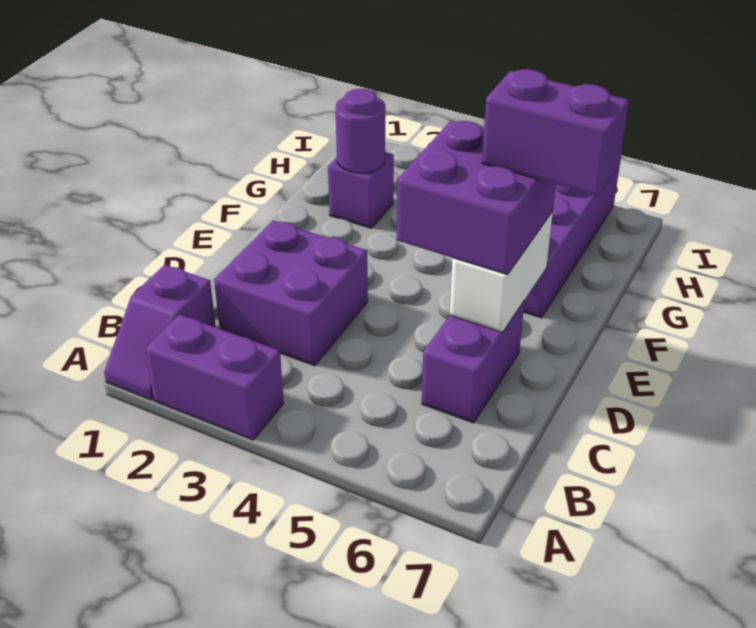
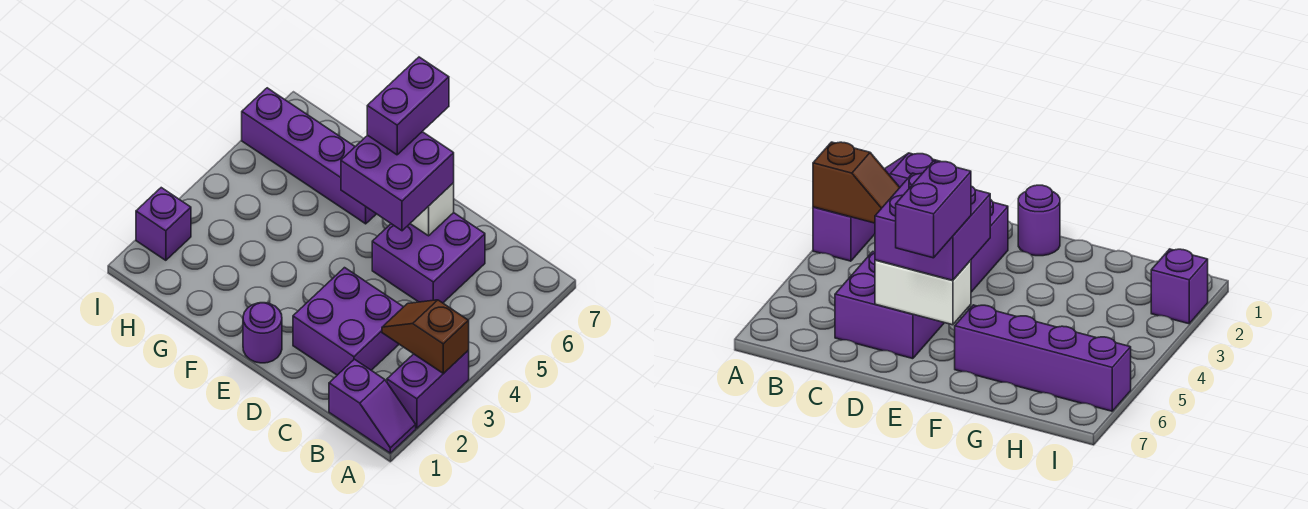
none -> brown slope A3:B3 level 2 top A
purple brick C6:D6 level 1 -> purple brick C5:D6 level 1
purple brick G2 level 1 -> purple brick I2 level 1
purple round brick G2 level 2 -> purple round brick E1 level 1

